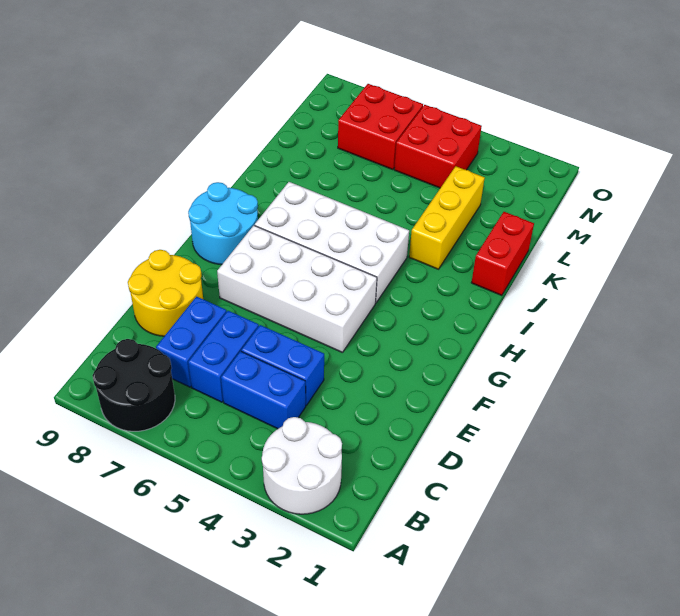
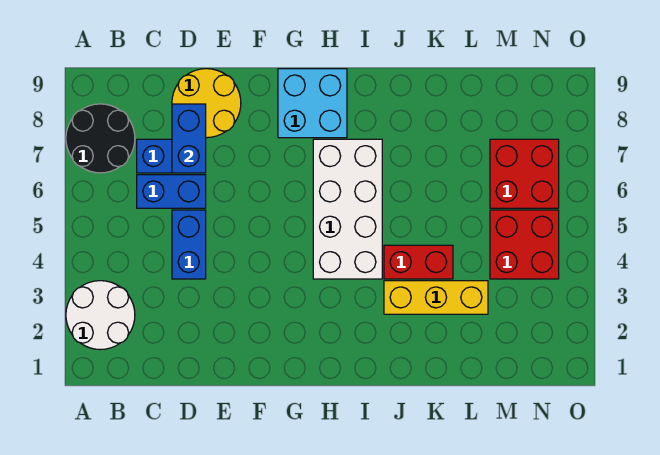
blue brick C4:C5 level 1 -> blue brick D7:D8 level 2
white brick F4:G7 level 1 -> none
cyan round brick G8:H9 level 1 -> cyan brick G8:H9 level 1
red brick J1:K1 level 1 -> red brick J4:K4 level 1

